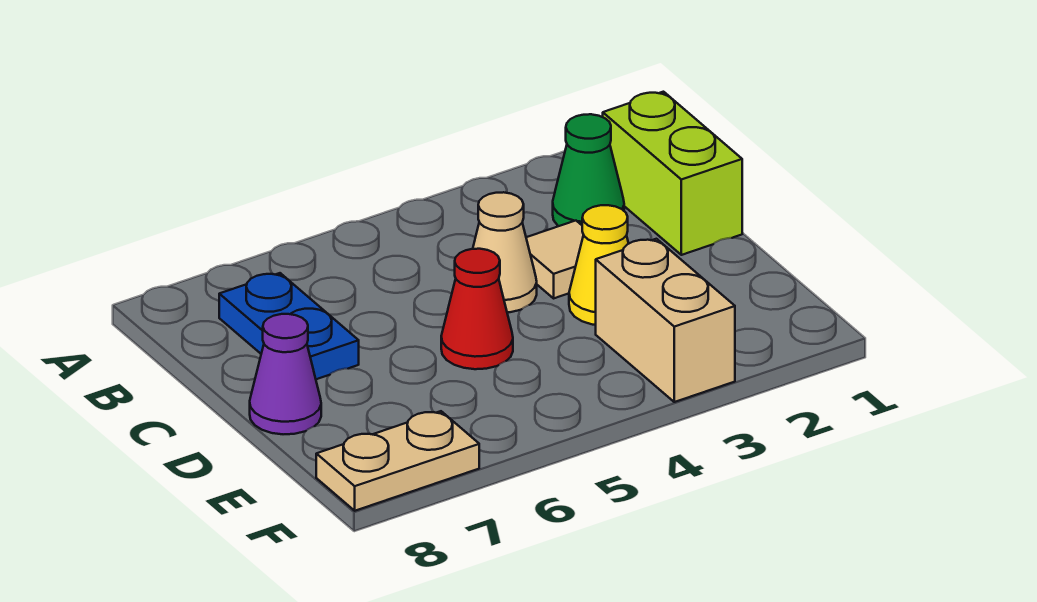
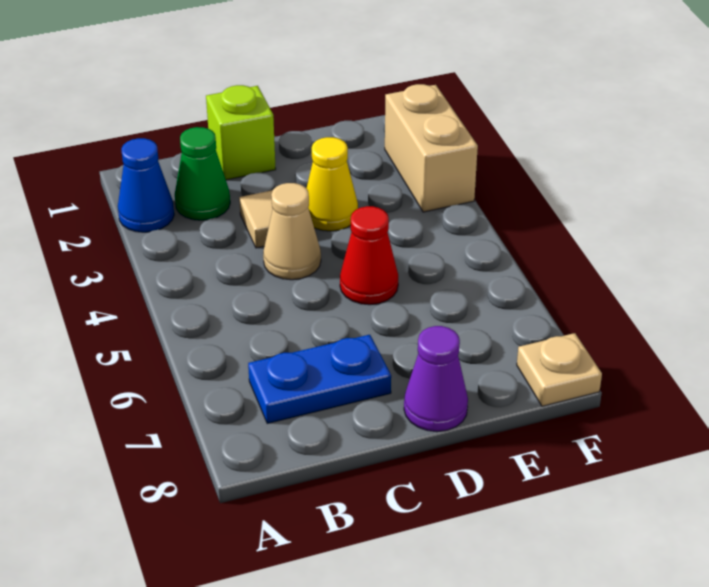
none -> blue cone A2 level 1
lime brick B1:C1 level 1 -> lime brick C1 level 1
tan brick E3:F3 level 1 -> tan brick F2:F3 level 1
tan plate F7:F8 level 1 -> tan plate F8 level 1

